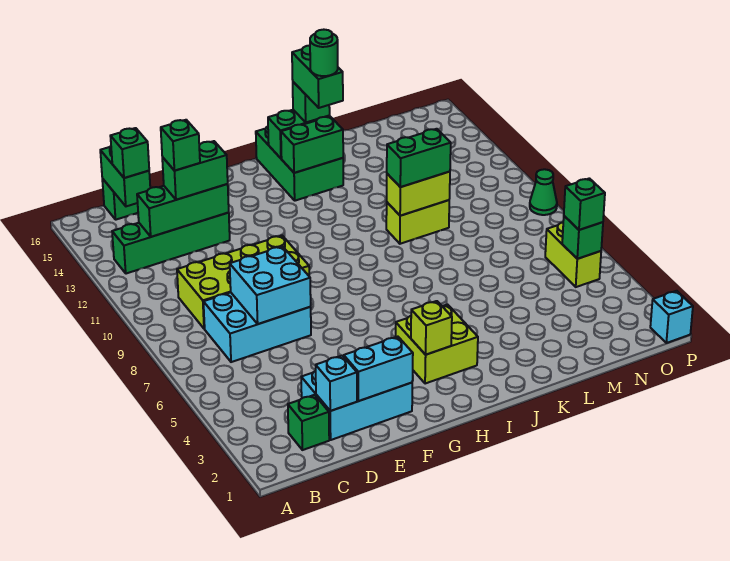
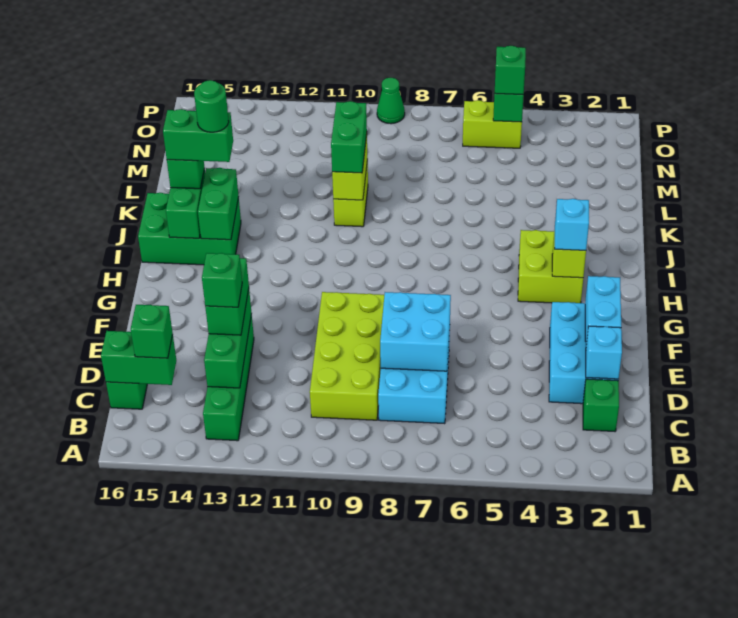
cyan brick P1 level 1 -> cyan brick H3 level 3

